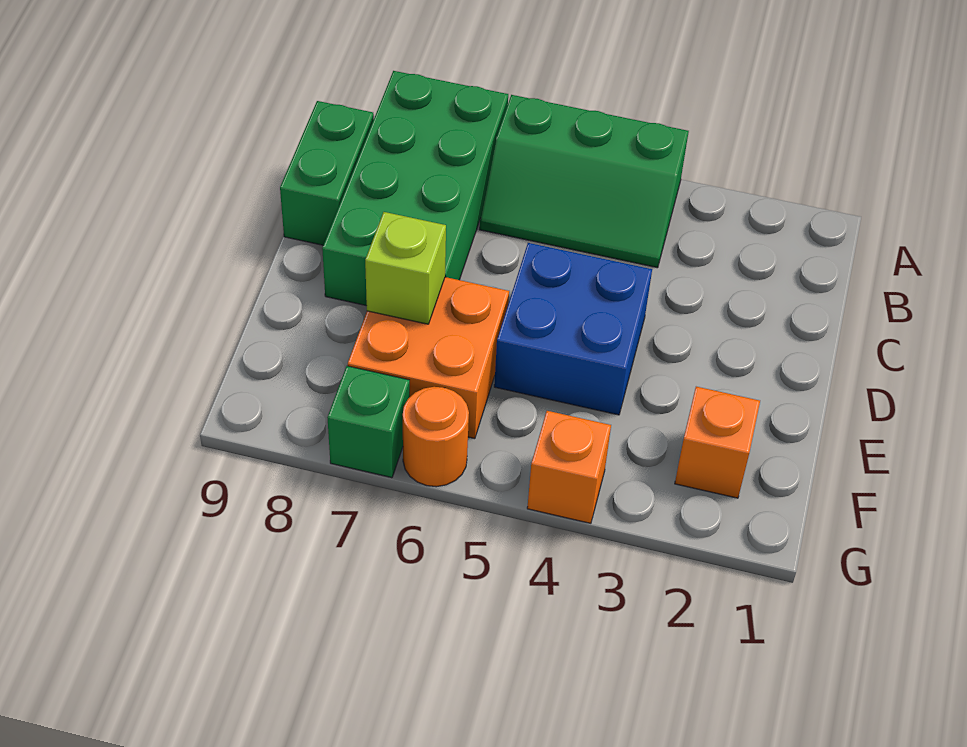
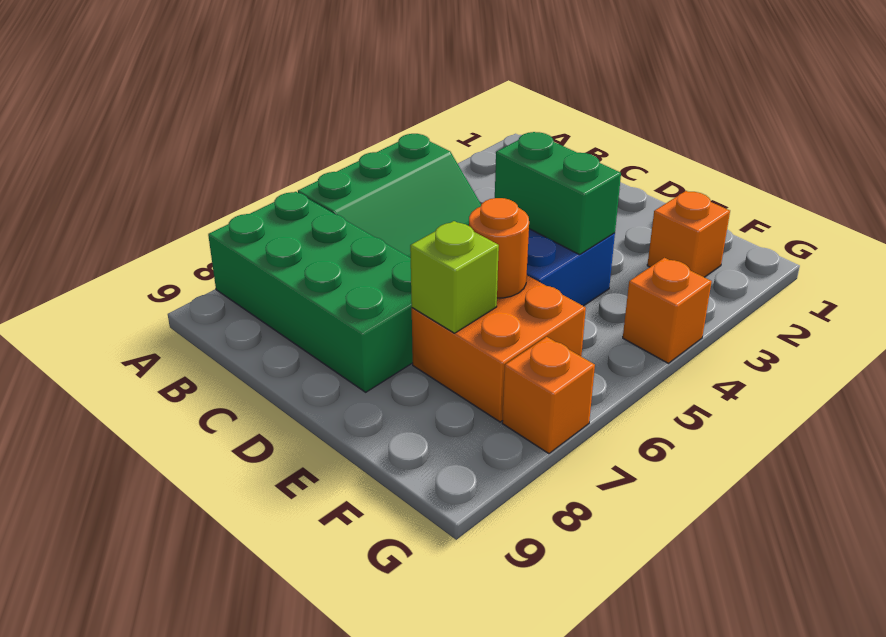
green brick B9:C9 level 1 -> green brick D4:E4 level 2
orange round brick G6 level 1 -> orange round brick E6 level 2
green brick G7 level 1 -> orange brick G7 level 1

